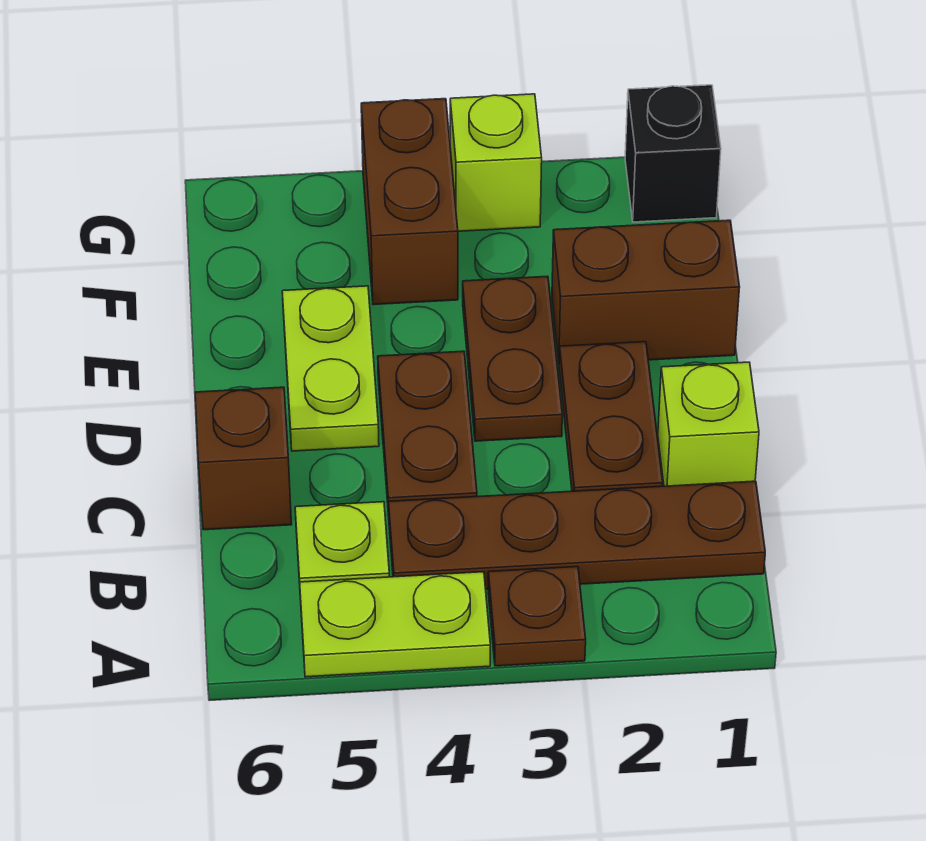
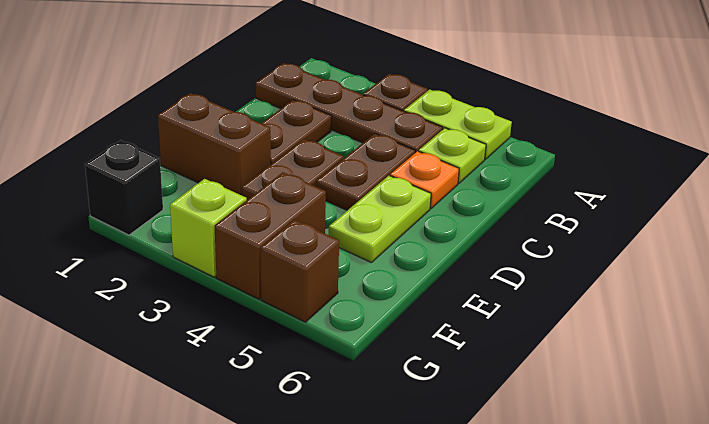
lime brick C1 level 1 -> none
none -> orange plate C5 level 1
brown brick C6 level 1 -> brown brick G5 level 1

